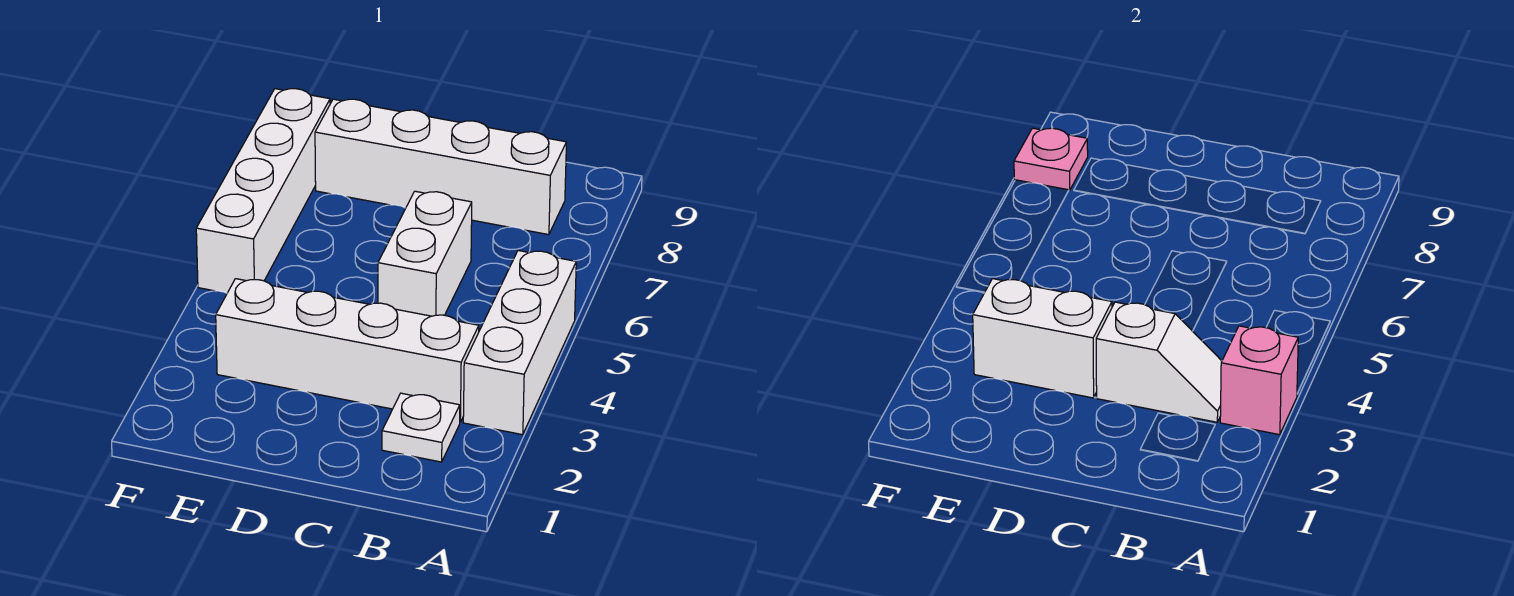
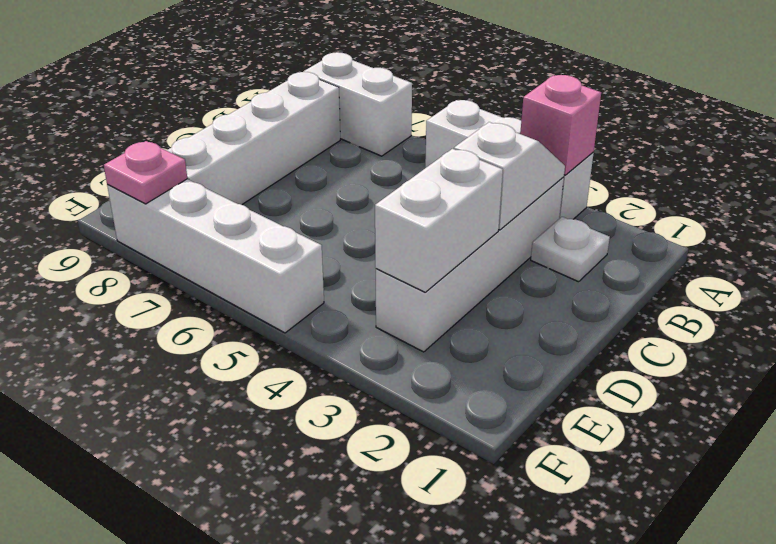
white brick C5:C6 level 1 -> white brick A7:A8 level 1

